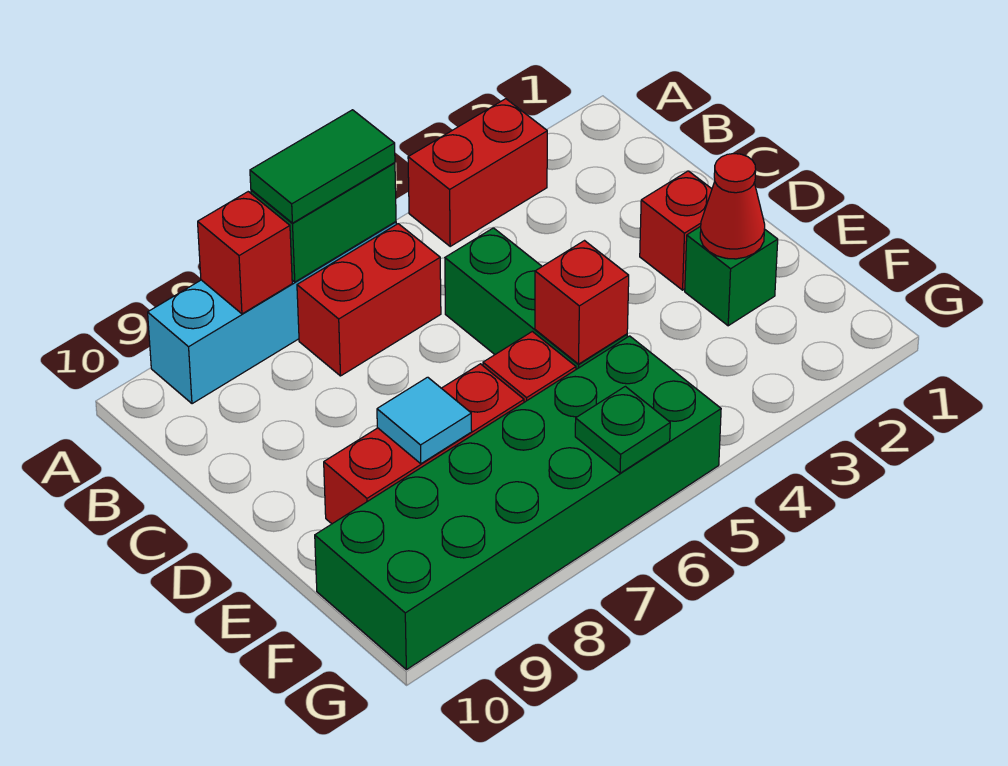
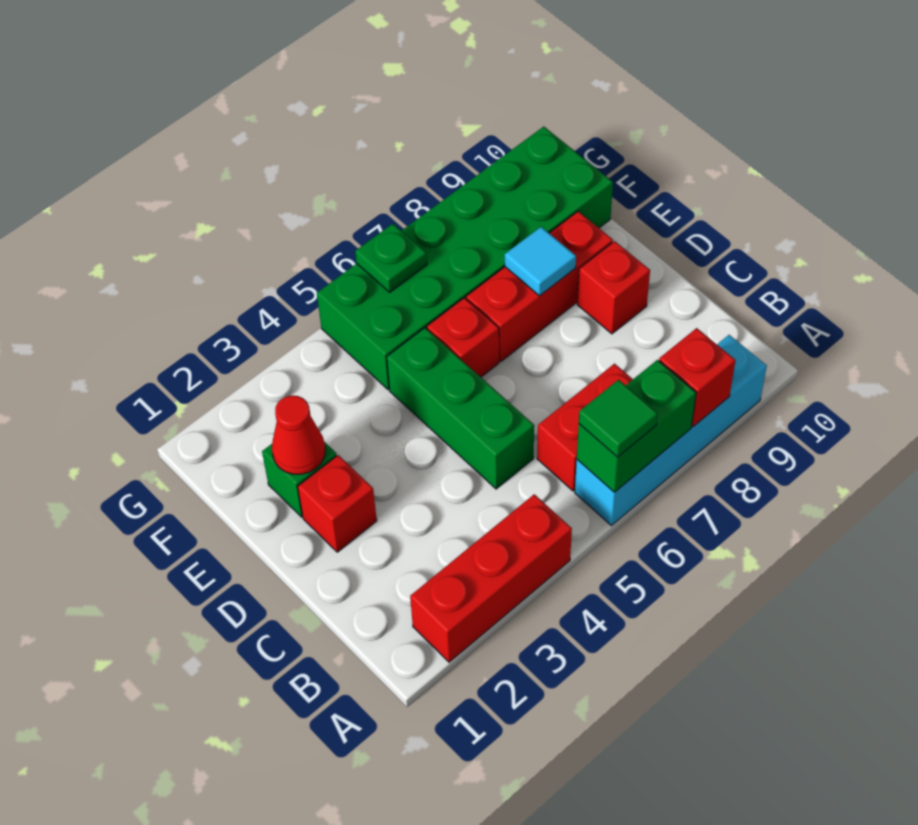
red brick A3:A4 level 1 -> red brick A2:A4 level 1
green tile A6:A7 level 3 -> green tile A6 level 3
red brick E5 level 2 -> red brick D9 level 1

